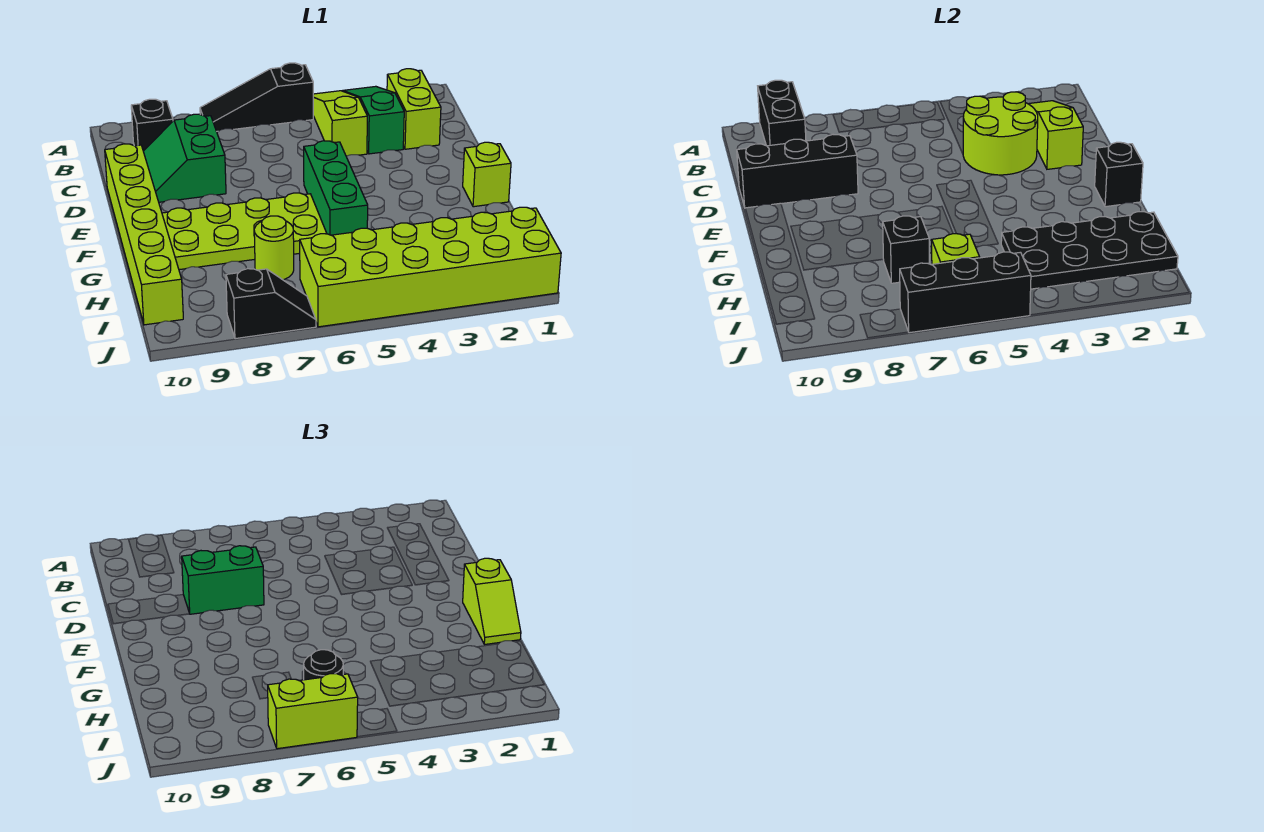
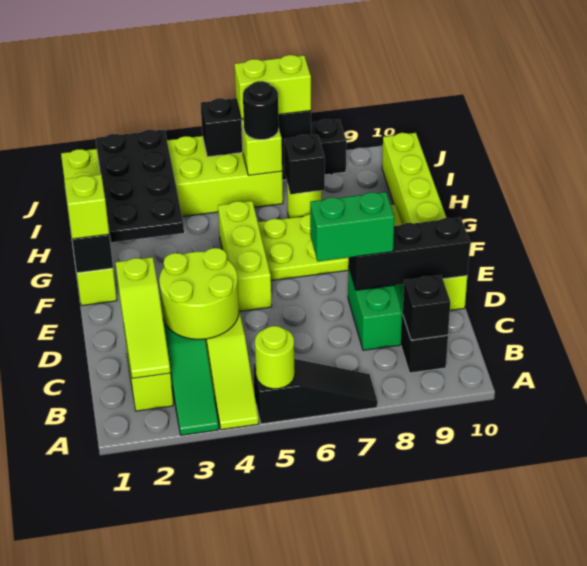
none -> lime round brick A5 level 2
black brick A9:B9 level 2 -> black brick B9 level 2
green brick E5:G5 level 1 -> lime brick E5:G5 level 1
black plate H1:I4 level 2 -> black plate G2:J3 level 2

